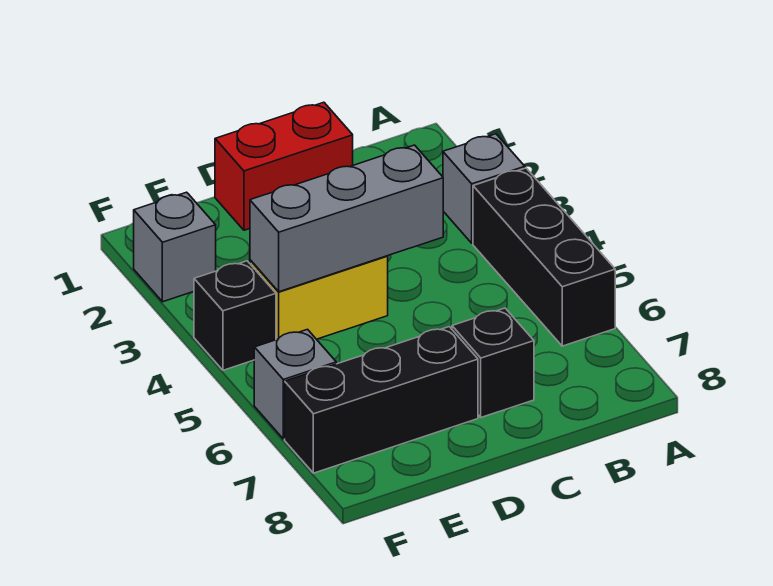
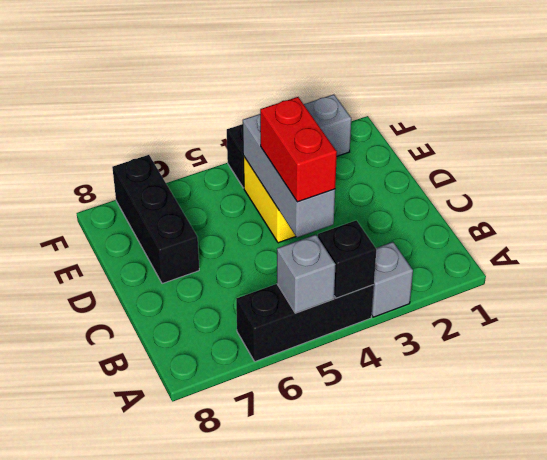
red brick C1:D1 level 1 -> red brick C4:D4 level 3
black brick C7 level 1 -> black brick A4 level 2
grey brick F6 level 1 -> grey brick A5 level 2

